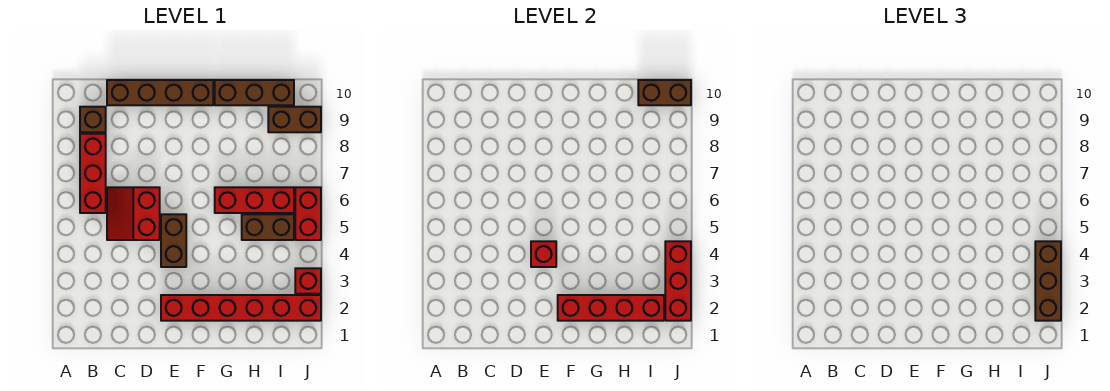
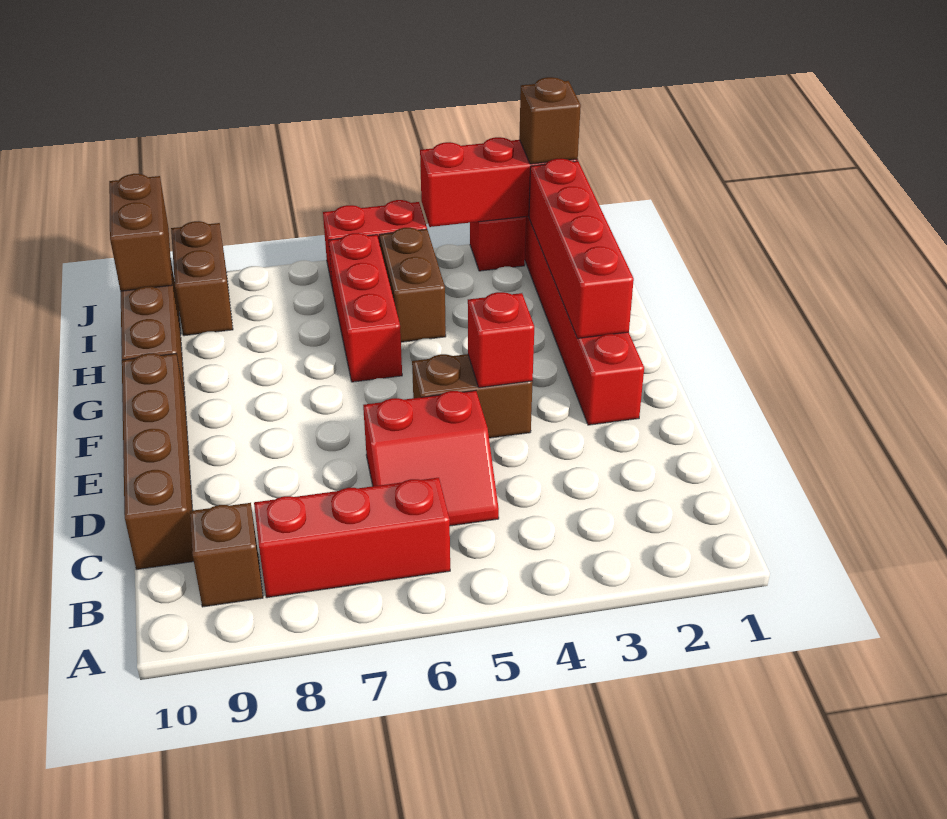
brown brick J2:J4 level 3 -> brown brick J2 level 3

